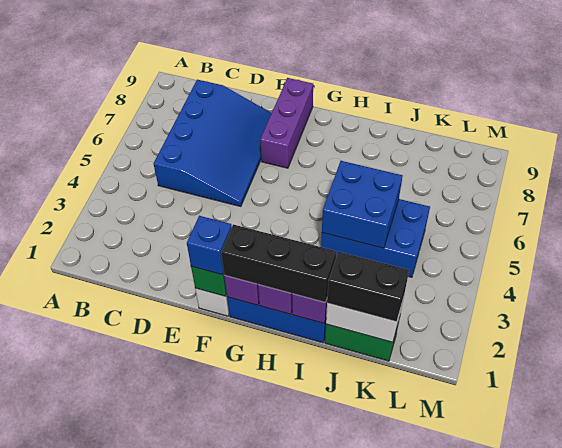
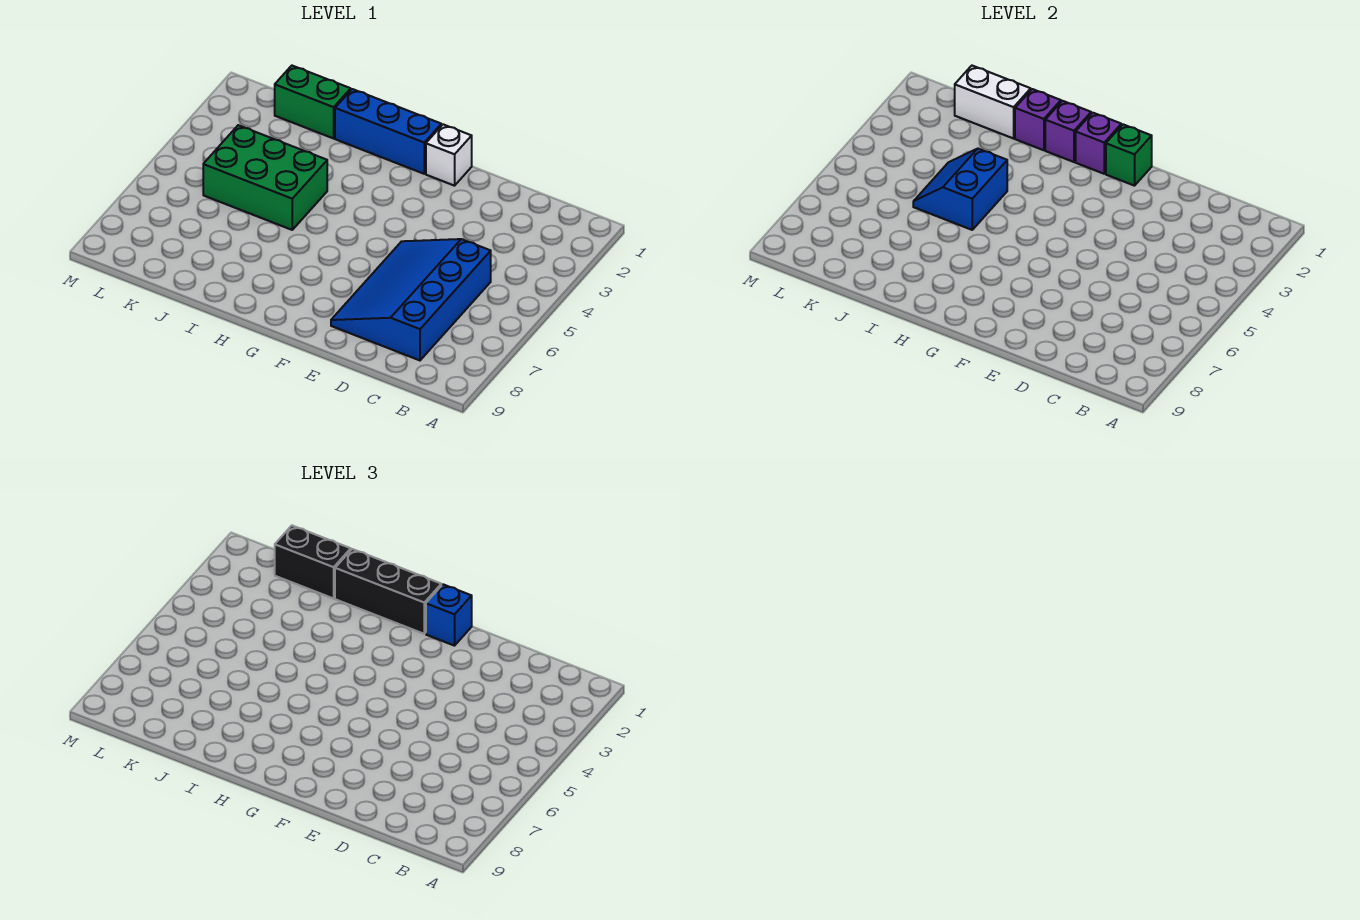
purple brick F7:F9 level 1 -> none
blue brick I4:K5 level 1 -> green brick I4:K5 level 1
blue brick I4:J5 level 2 -> blue slope I4:J5 level 2 top I

